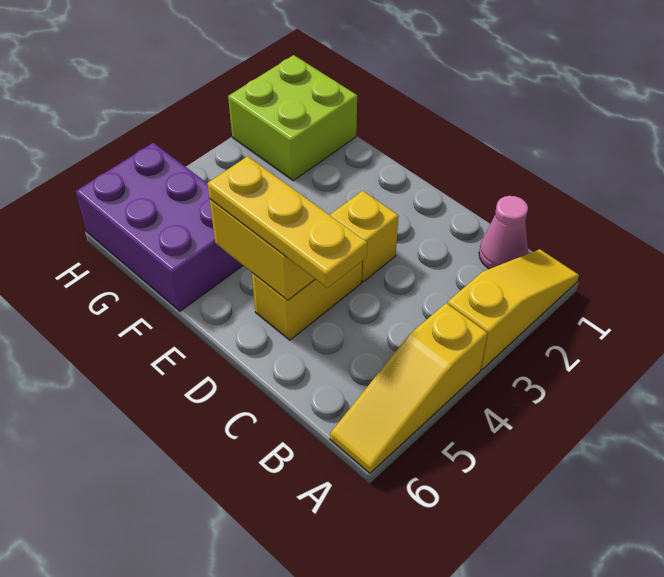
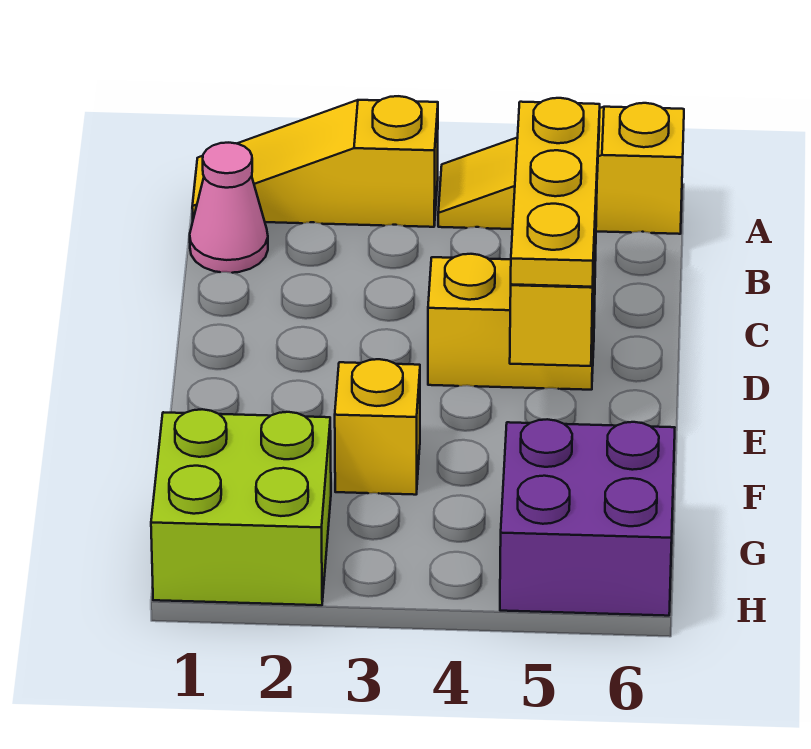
yellow slope A4:A6 level 1 top 4 -> yellow slope A4:A6 level 1 top 6
yellow brick D3 level 1 -> yellow brick F3 level 1
purple brick F5:H6 level 1 -> purple brick G5:H6 level 1

